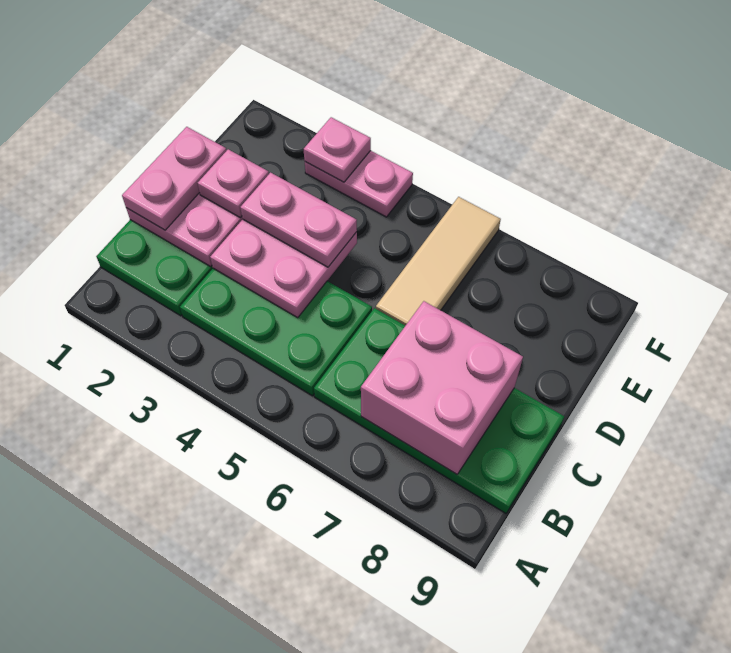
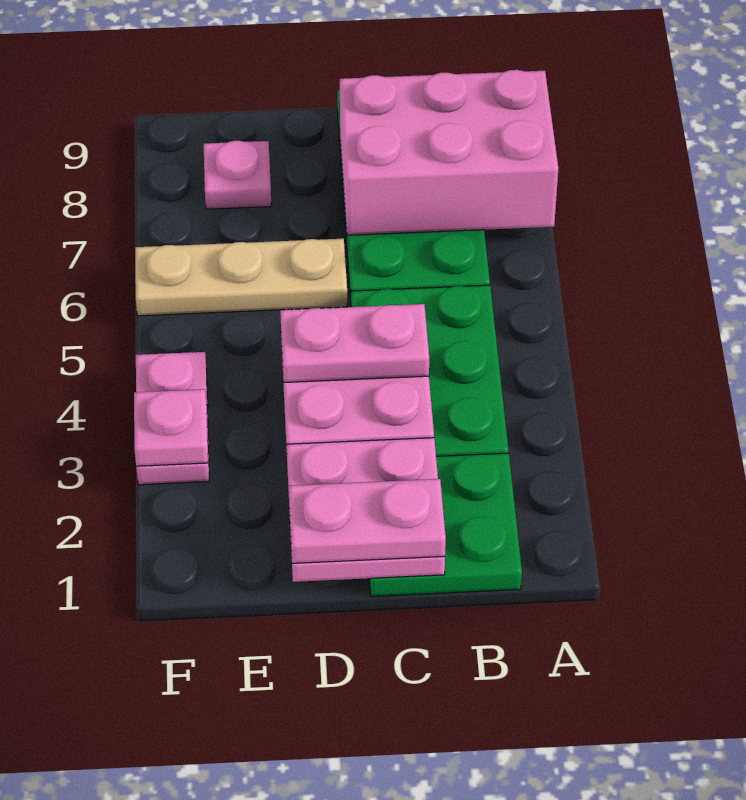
pink brick B7:C8 level 2 -> pink brick A7:C8 level 2
pink plate D2 level 3 -> pink plate E8 level 1
pink plate D3:D4 level 3 -> pink plate C4:D4 level 3
tan tile D6:F6 level 1 -> tan plate D6:F6 level 1

